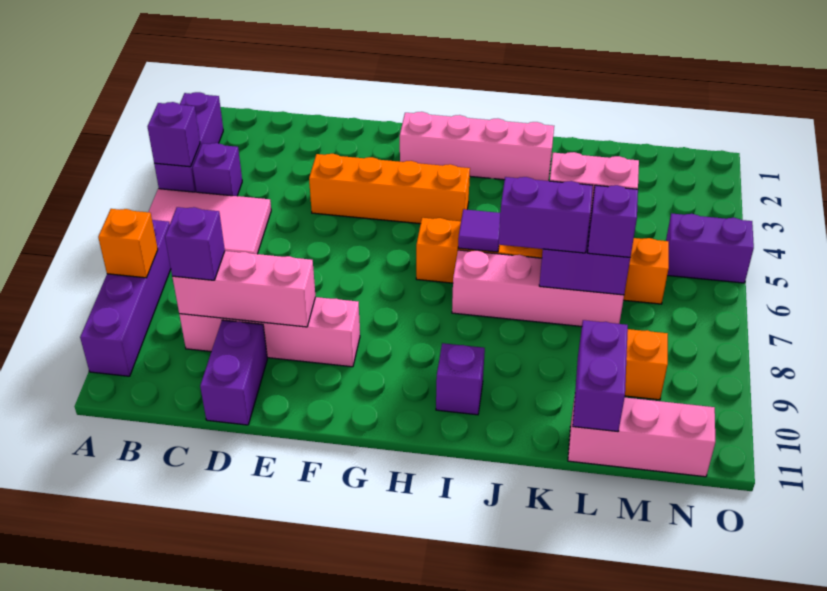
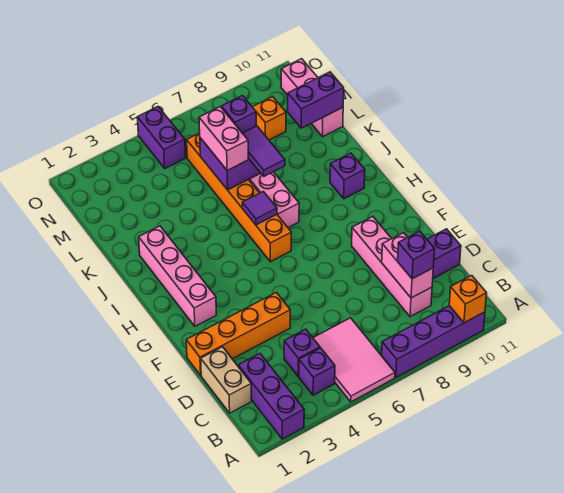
purple brick A2:A4 level 1 -> purple brick A2:C2 level 1
purple brick A4 level 2 -> purple brick C4 level 1
orange brick A8 level 2 -> orange brick A10 level 2
none -> tan brick C1:D1 level 1
pink brick C9:E9 level 2 -> pink brick C9:D9 level 2
orange brick E4:H4 level 1 -> orange brick E1:E4 level 1
purple brick J7:K7 level 3 -> purple tile J7:K7 level 3

